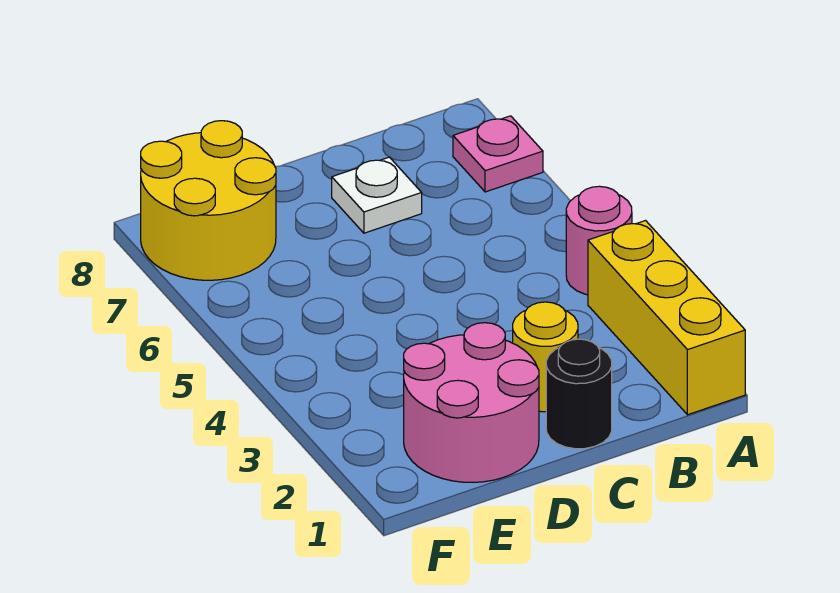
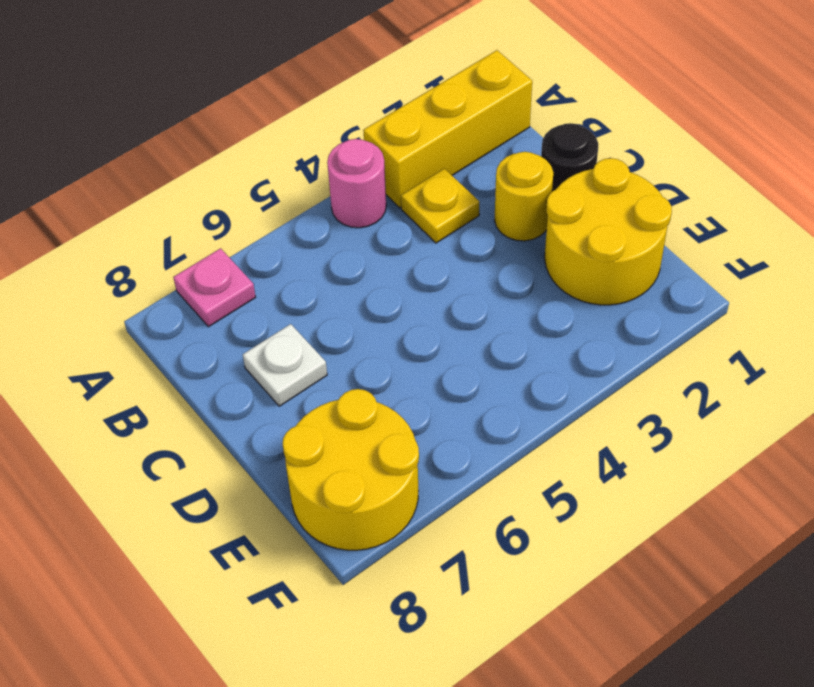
none -> yellow plate B3 level 1
pink round brick D1:E2 level 1 -> yellow round brick D1:E2 level 1

